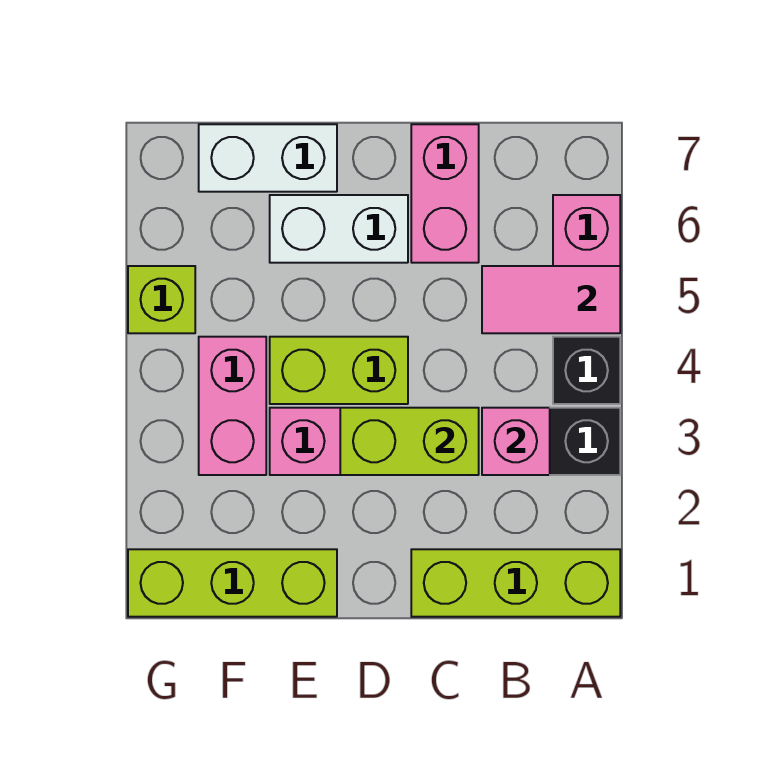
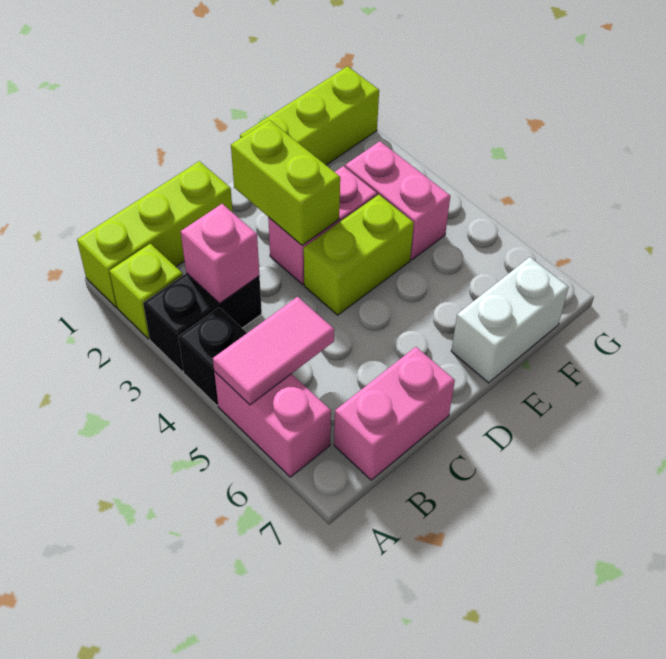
lime brick C3:D3 level 2 -> lime brick D2:D3 level 2
pink brick C6:C7 level 1 -> pink brick B7:C7 level 1
white brick D6:E6 level 1 -> none
lime brick G5 level 1 -> lime brick A2 level 1

